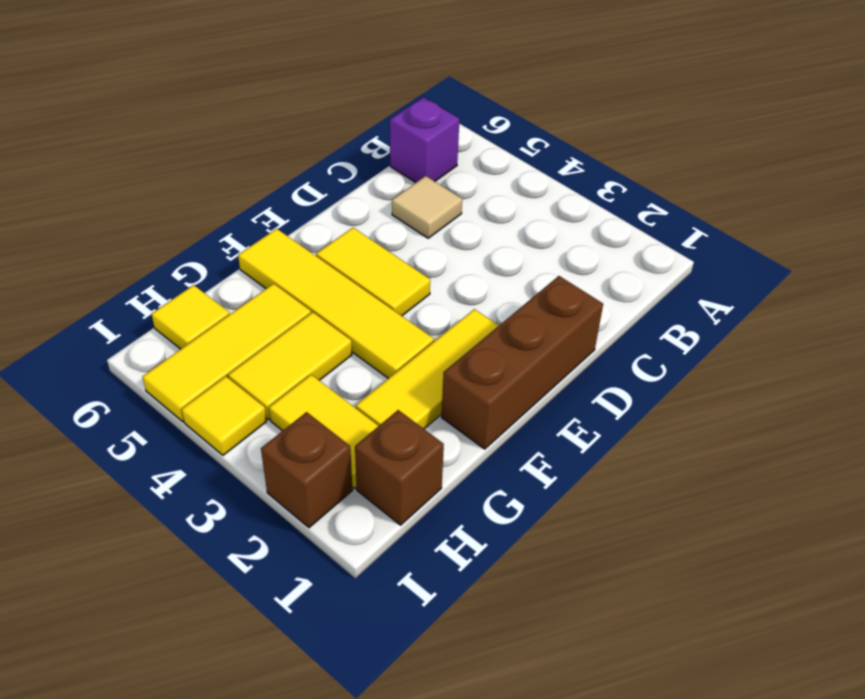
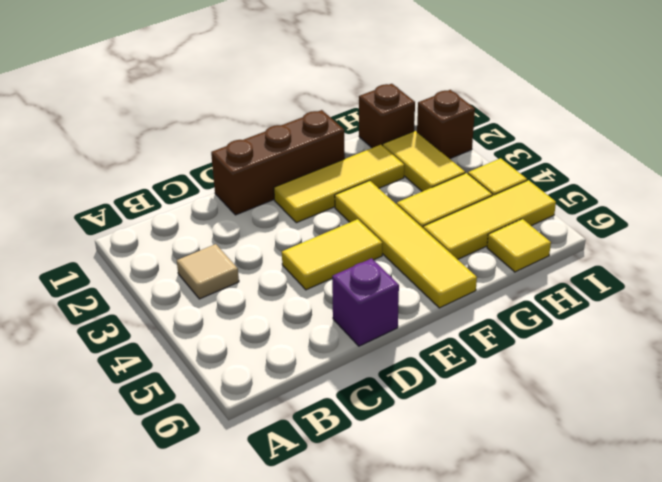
purple brick B6 level 1 -> purple brick D6 level 1
tan tile C5 level 1 -> tan tile B3 level 1
yellow tile E4:E5 level 1 -> yellow tile D4:E4 level 1

